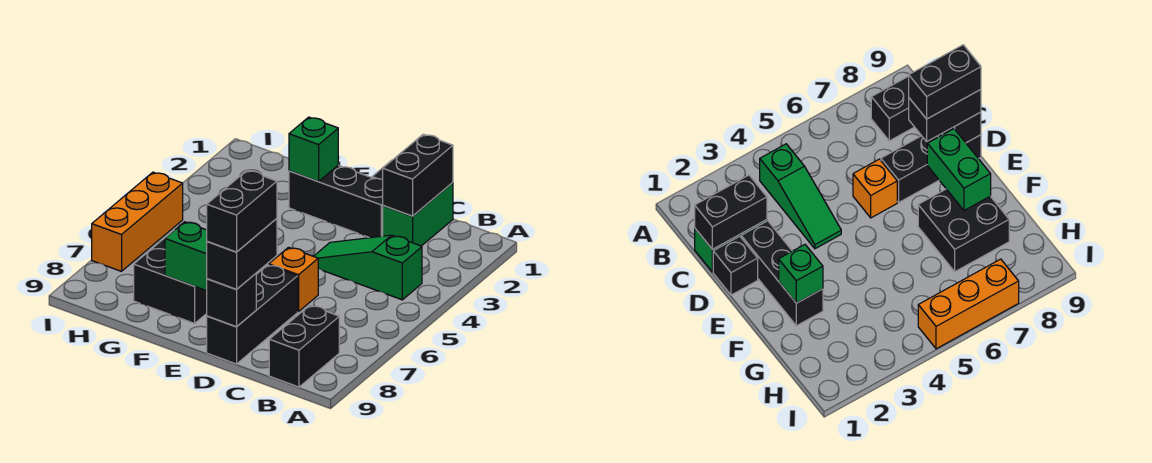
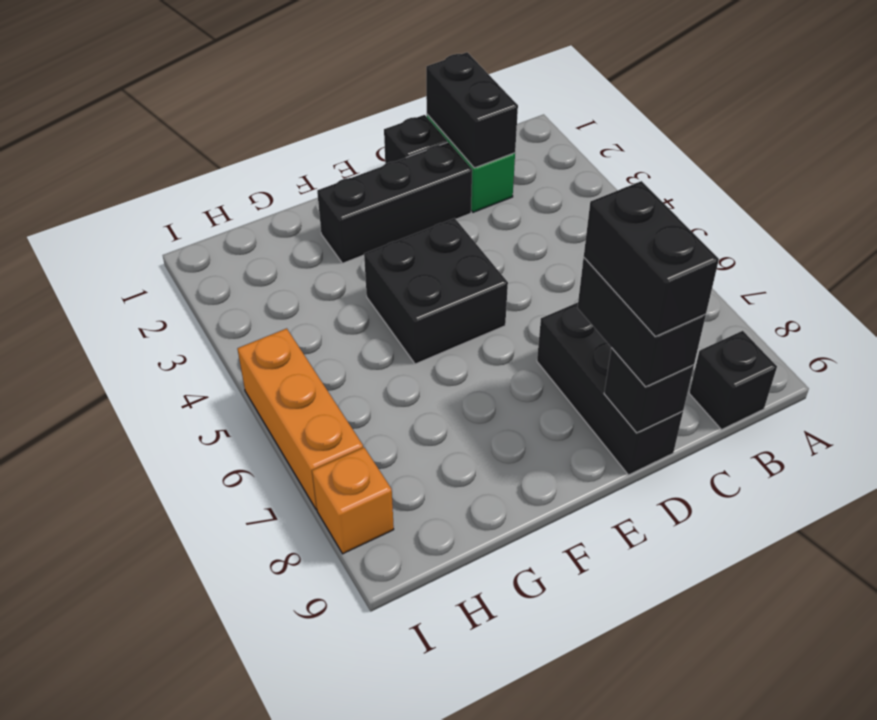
green slope B4:D4 level 1 top B -> none
black brick B8:B9 level 1 -> black brick B9 level 1
orange brick D6 level 1 -> orange brick I8 level 1
green brick E8:F8 level 2 -> none
green brick F2 level 2 -> none
black brick F7:G8 level 1 -> black brick E4:F5 level 1

